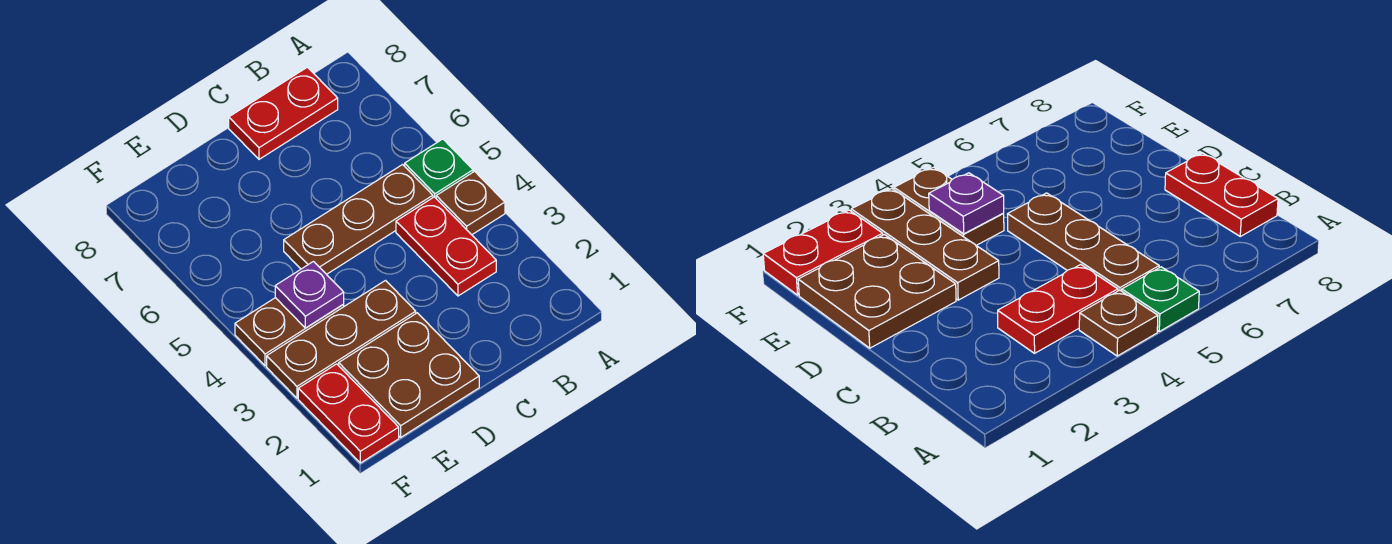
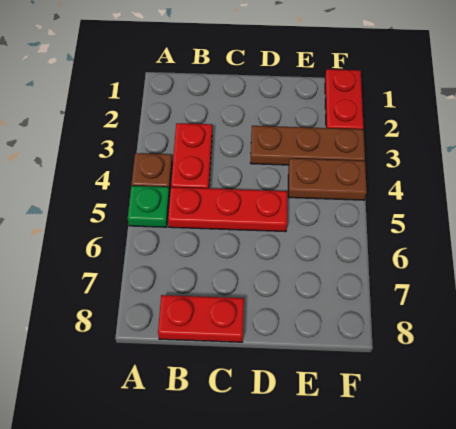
brown plate B5:D5 level 1 -> red plate B5:D5 level 1
brown plate D1:E2 level 1 -> none
purple plate E4 level 2 -> none

